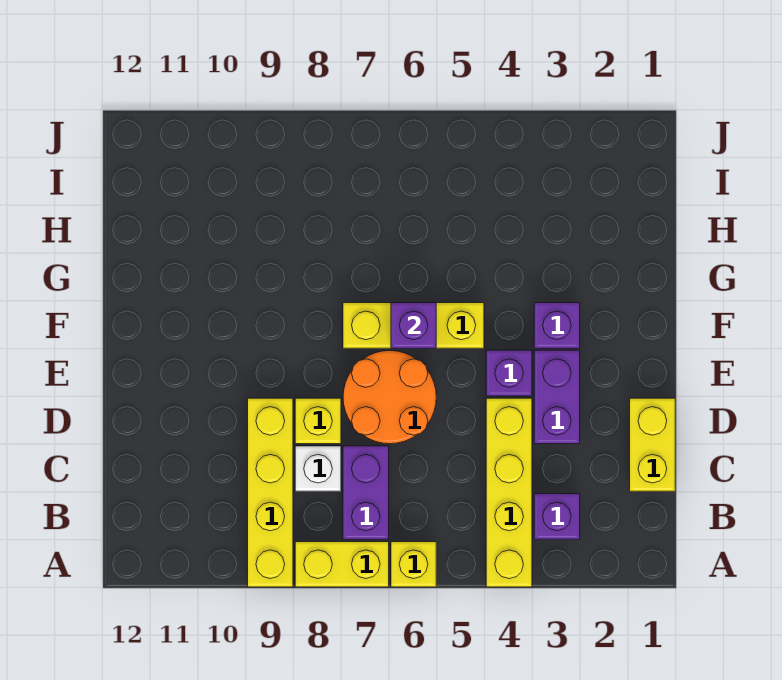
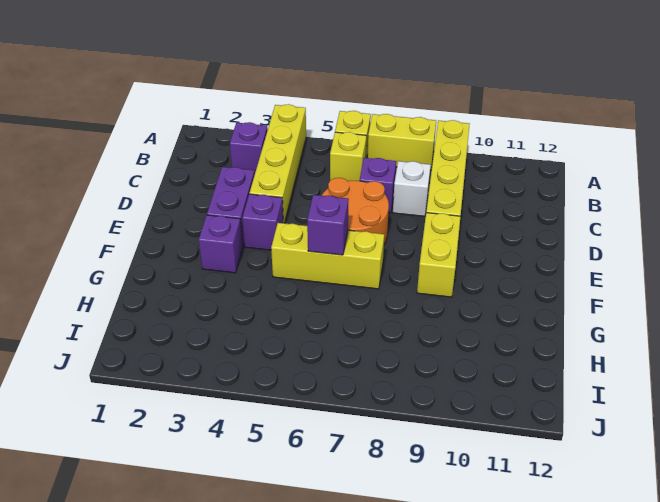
purple brick B7:C7 level 1 -> purple brick C7 level 1
yellow brick C1:D1 level 1 -> yellow brick E9:F9 level 1
yellow brick D8 level 1 -> yellow brick B6 level 1

